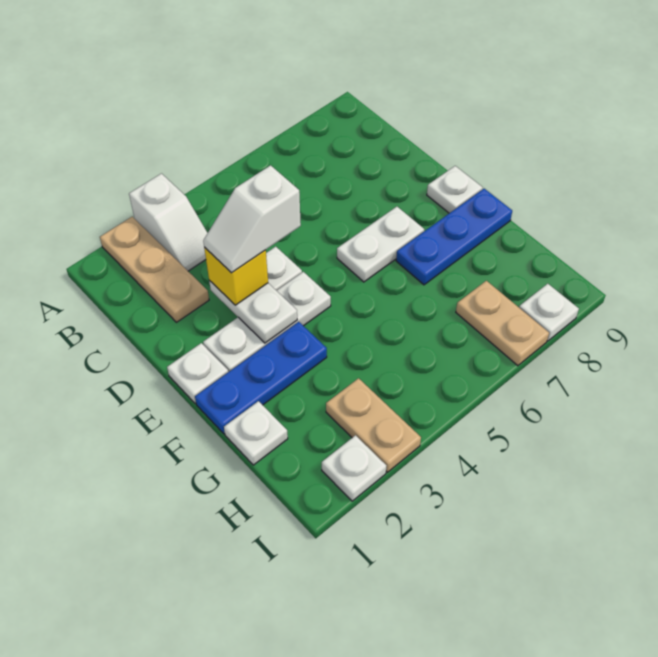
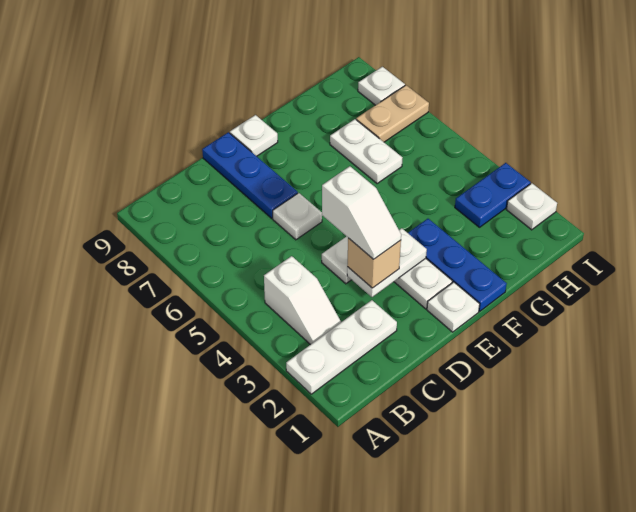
tan plate A2:C2 level 1 -> white plate A2:C2 level 1
white slope A3:B3 level 1 top A -> white slope B3:B4 level 1 top 4
yellow brick D3 level 3 -> tan brick D3 level 3
white plate E6:E7 level 1 -> white plate G6:G7 level 1
blue plate F7:F9 level 1 -> blue plate D7:D9 level 1
white plate G1 level 1 -> white plate D6 level 1
tan plate H3:I3 level 1 -> blue plate H3:I3 level 1

